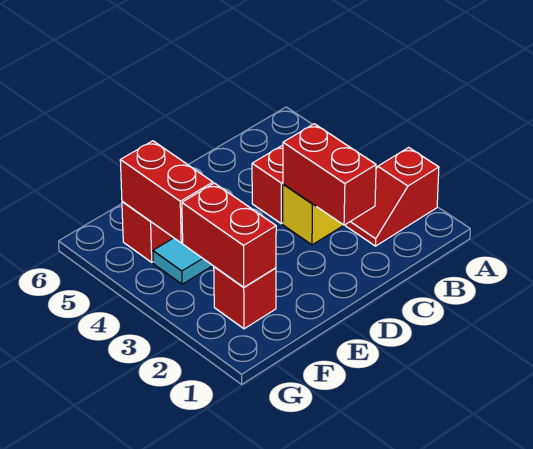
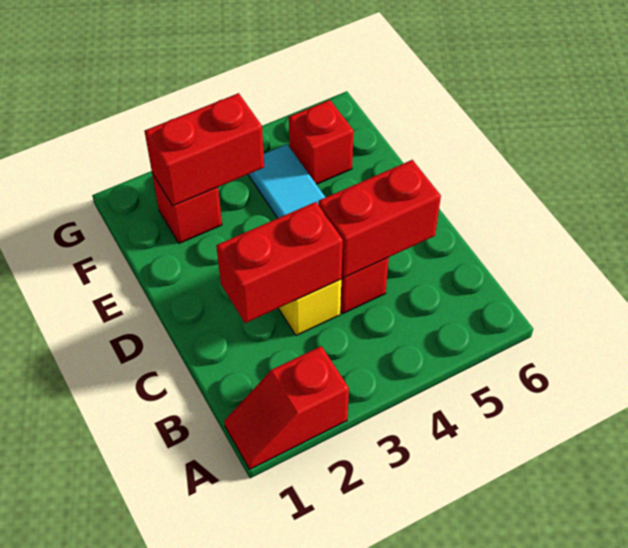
red slope A2:B2 level 1 top A -> red slope A1:A2 level 1 top 2
red brick F4:F5 level 2 -> red brick C4:C5 level 2

